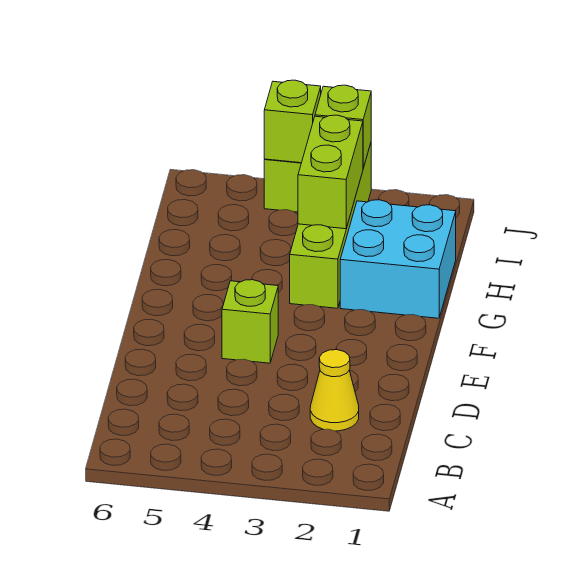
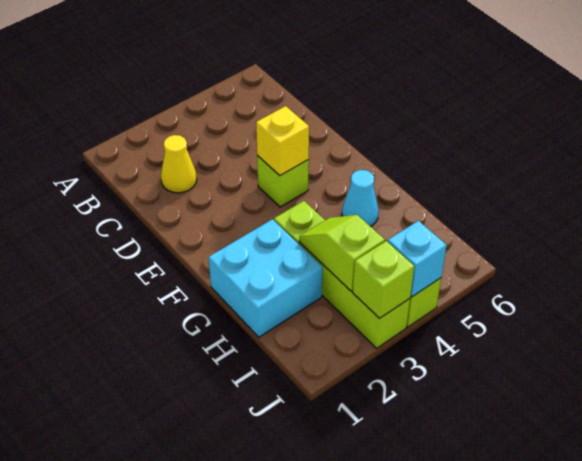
none -> yellow brick E4 level 2
none -> cyan cone G5 level 1
lime brick H3:I3 level 2 -> lime slope H3:I3 level 2 top I
lime brick J4 level 2 -> cyan brick J4 level 2

